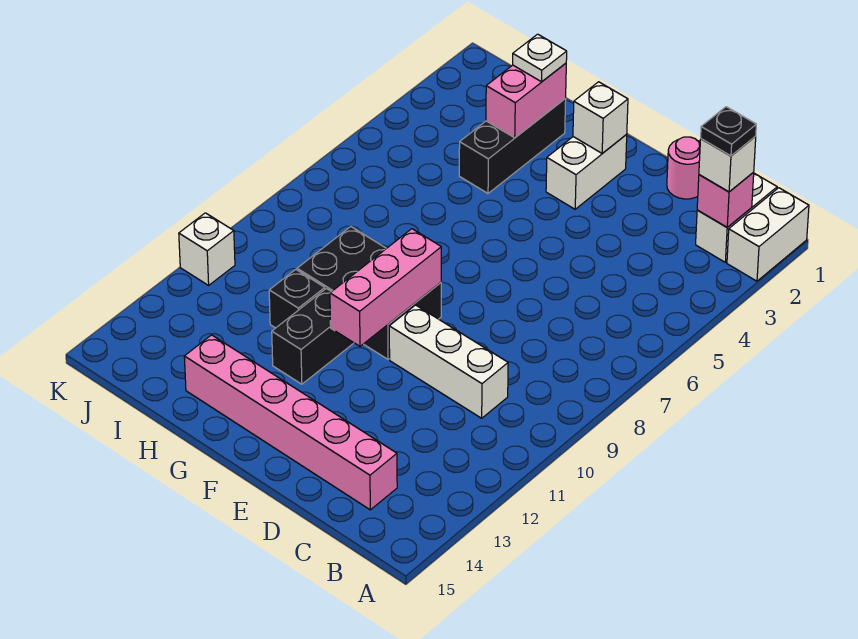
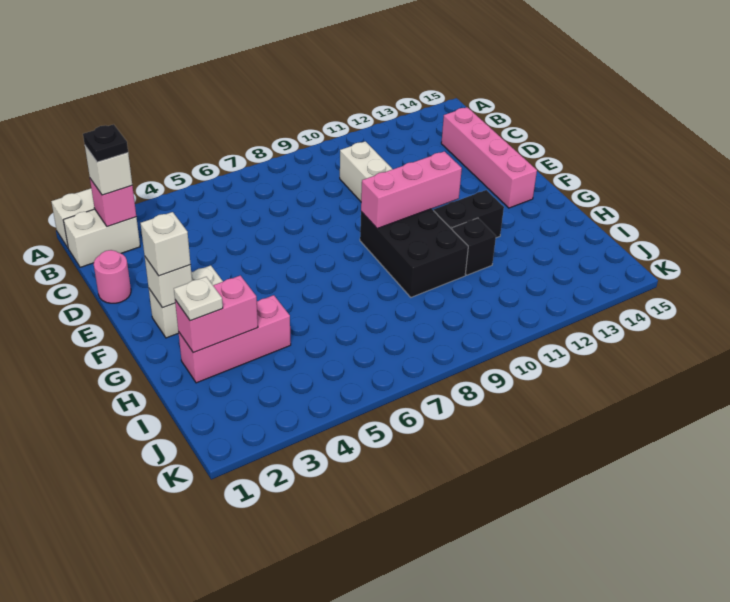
pink brick C14:H14 level 1 -> pink brick C14:F14 level 1
black brick H2:H4 level 1 -> pink brick H2:H4 level 1
white brick K11 level 1 -> white brick F2 level 3

